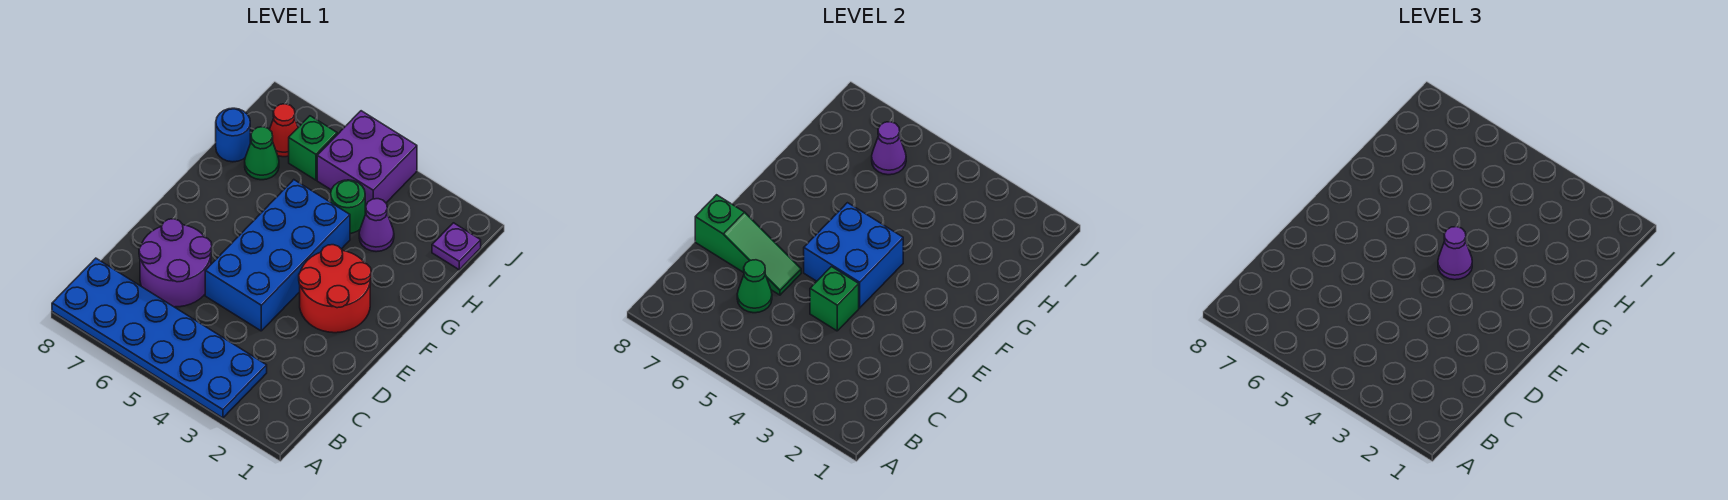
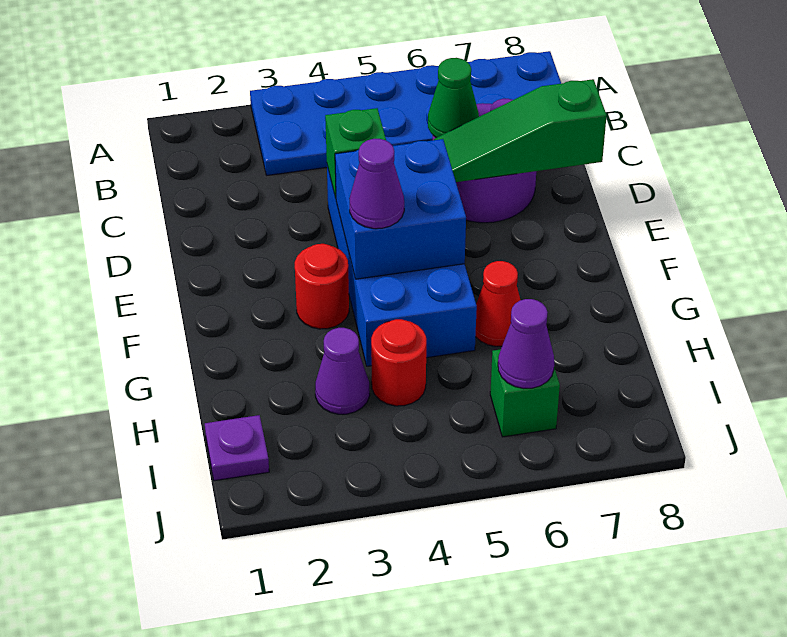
red round brick E2:F3 level 1 -> red round brick F3 level 1
green round brick H4 level 1 -> red round brick H4 level 1
green cone H7 level 1 -> none
blue round brick H8 level 1 -> none
purple brick I4:J5 level 1 -> none
red cone I7 level 1 -> red cone G6 level 1

